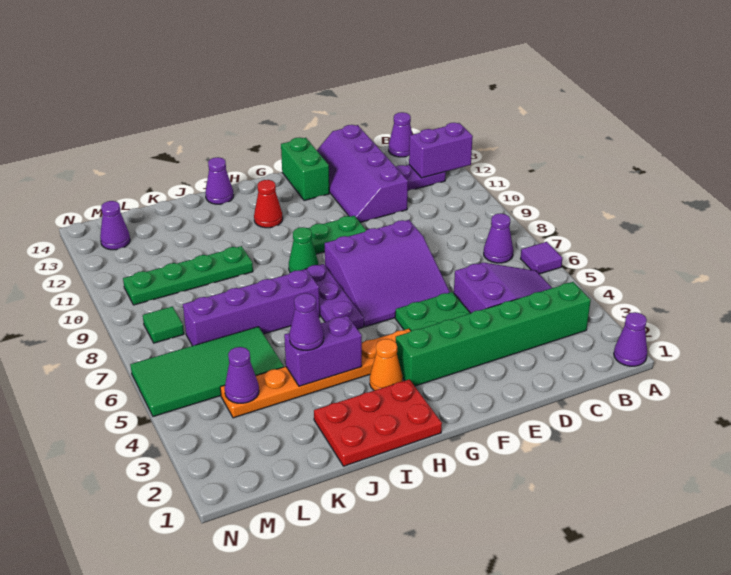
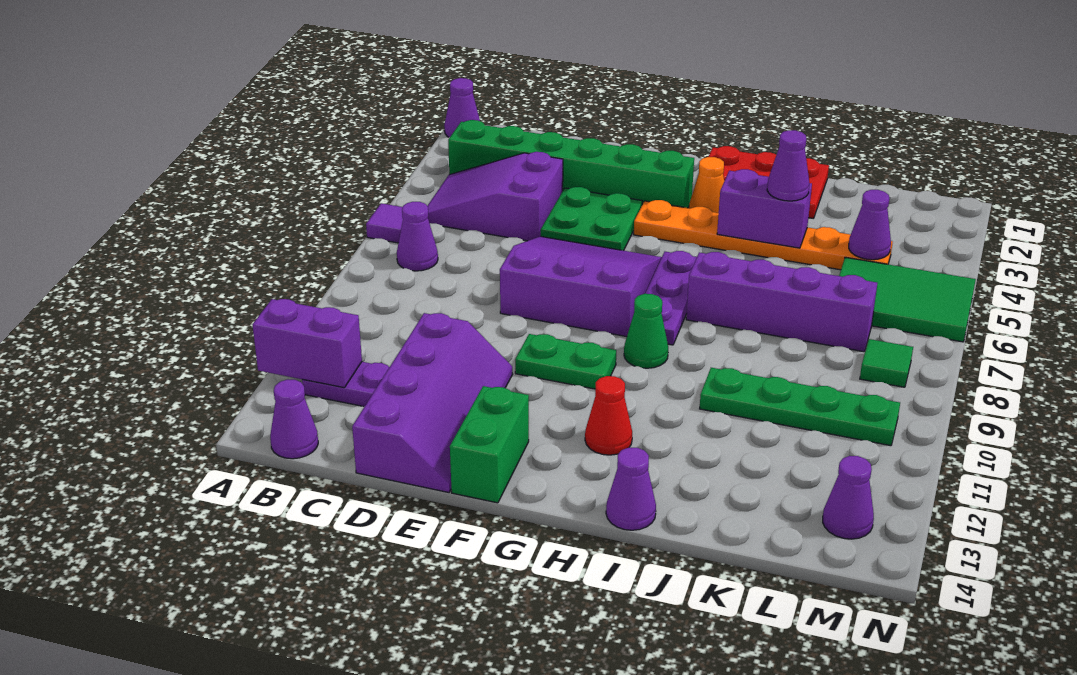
green tile K5:N6 level 1 -> green tile L5:N6 level 1

